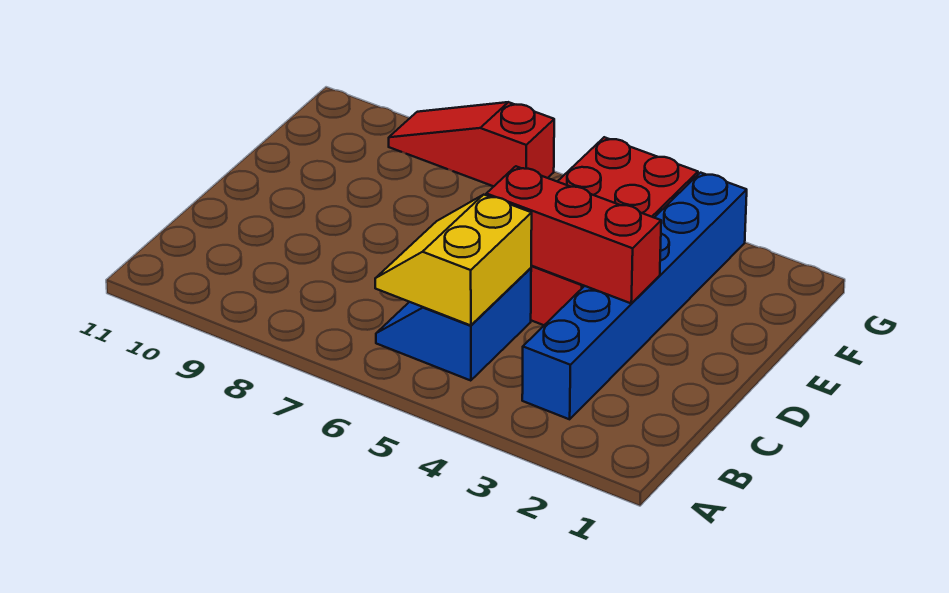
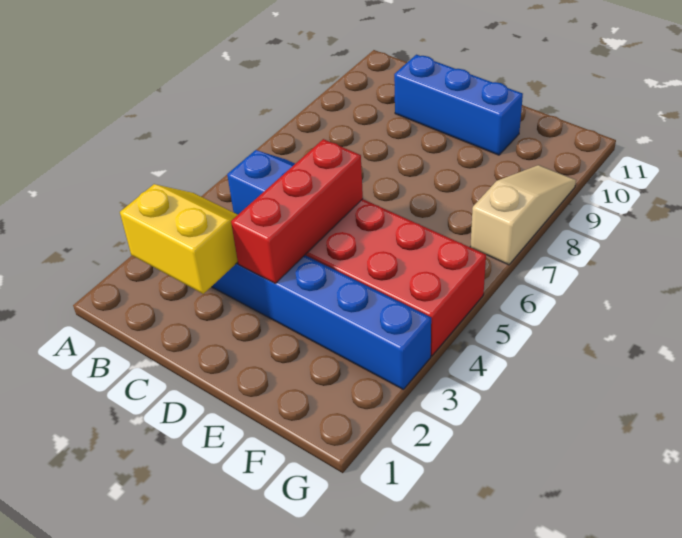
yellow slope B5:C6 level 2 top 5 -> yellow slope B2:C3 level 2 top 2
none -> blue brick C10:E10 level 1
red slope G7:G9 level 1 top 7 -> tan slope G7:G9 level 1 top 7

